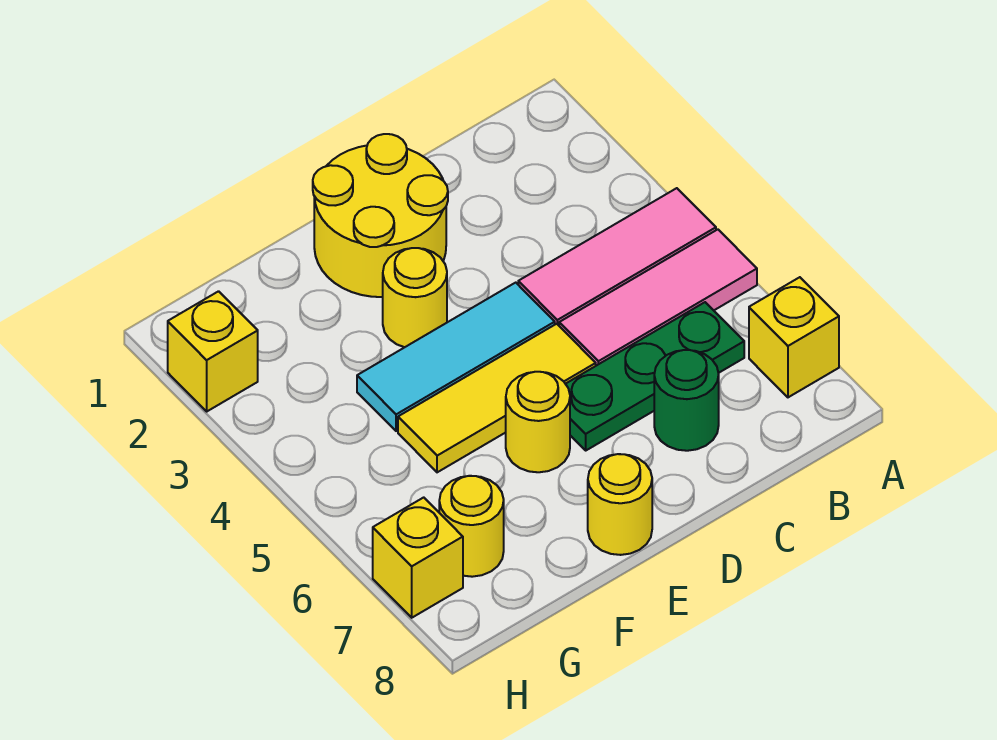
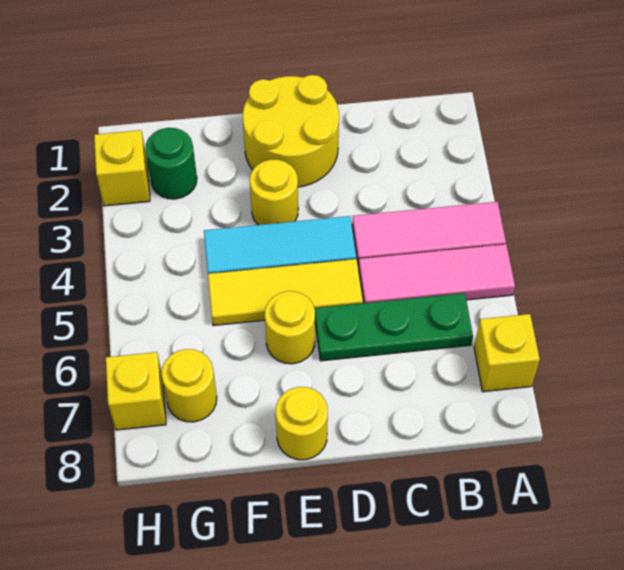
green round brick C7 level 1 -> green round brick G2 level 1

